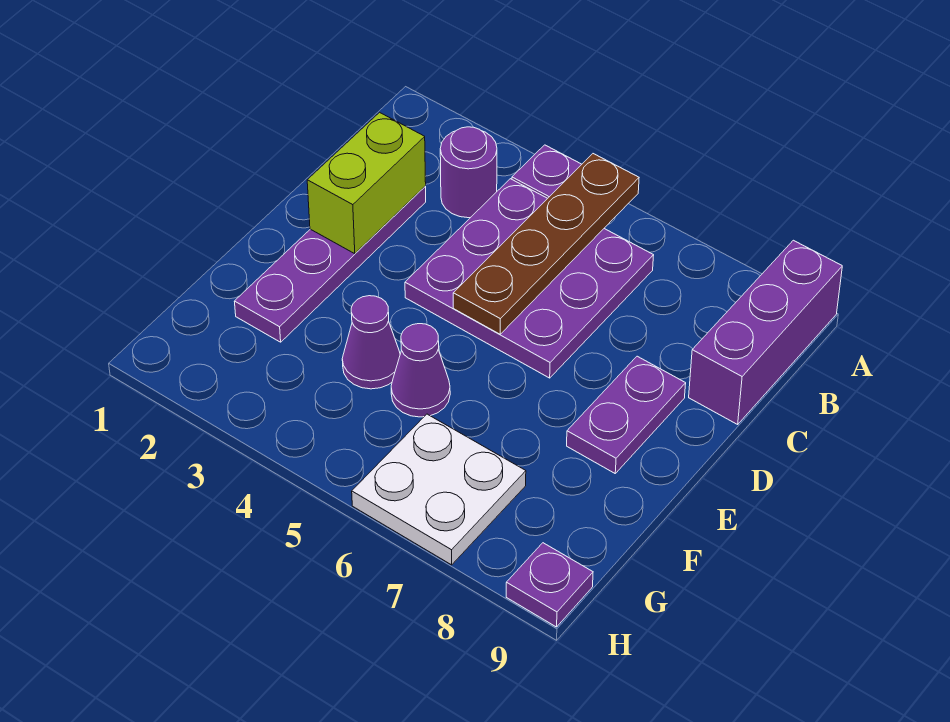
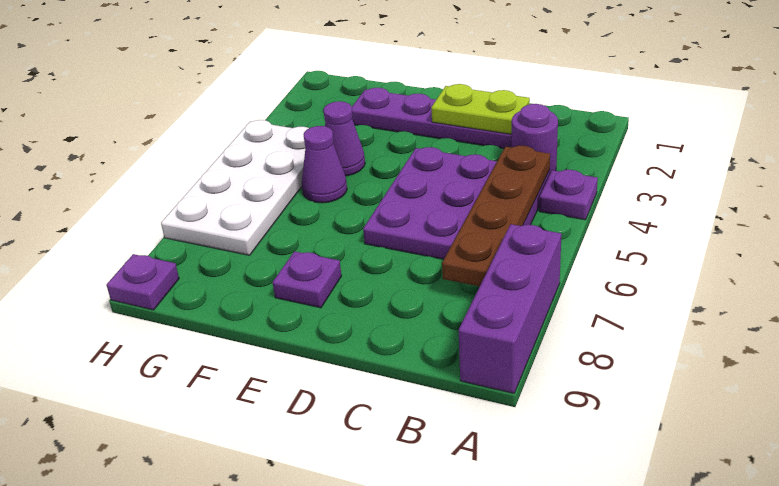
brown plate A5:D5 level 2 -> brown plate B4:B7 level 2
purple brick A9:C9 level 1 -> purple brick A7:A9 level 1
lime brick C2:D2 level 2 -> lime plate C2:D2 level 2
purple plate D8:E8 level 1 -> purple plate E8 level 1
white plate G6:H7 level 1 -> white plate G4:H7 level 1

